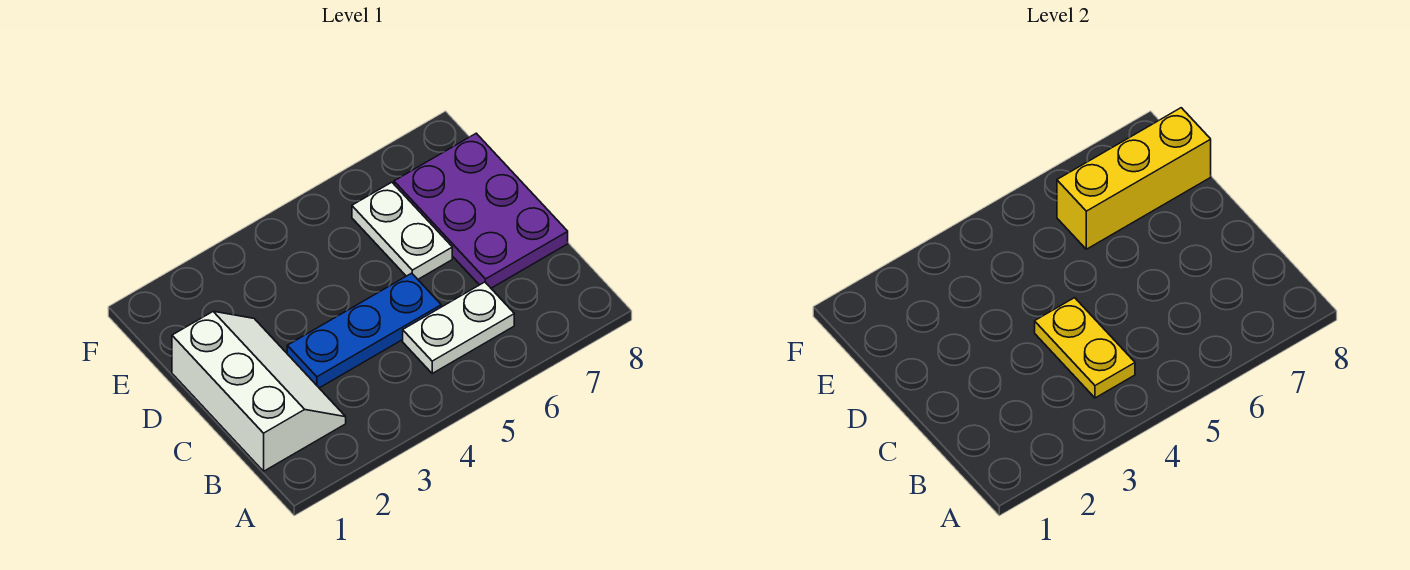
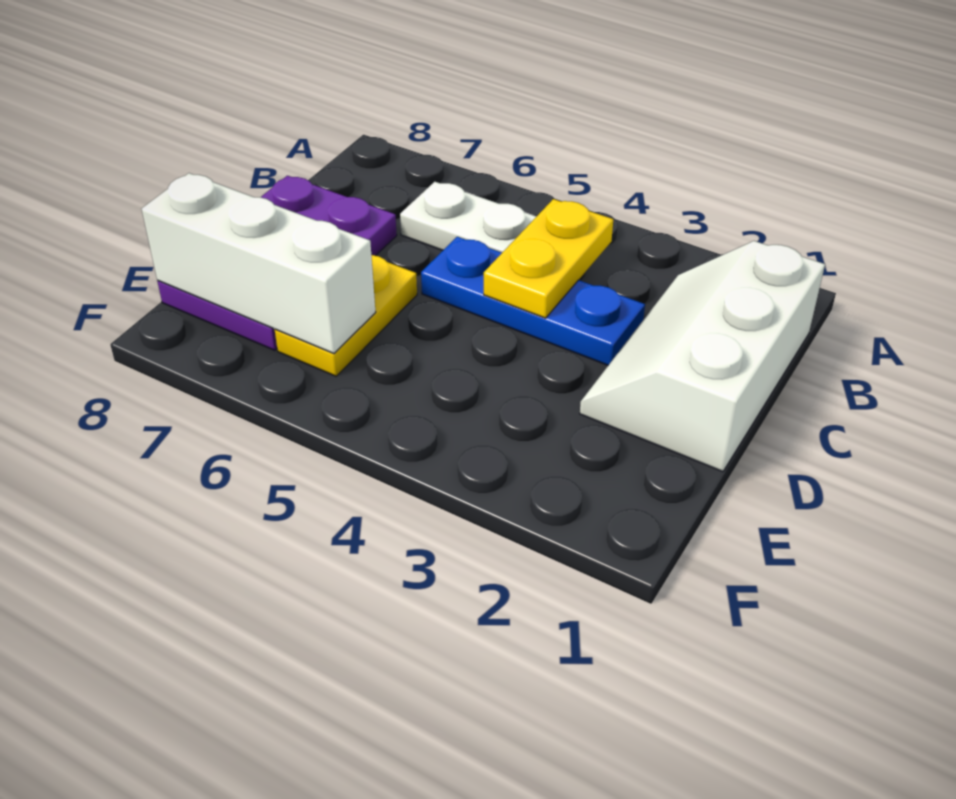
white plate D6:E6 level 1 -> yellow plate D6:E6 level 1
yellow brick E6:E8 level 2 -> white brick E6:E8 level 2

